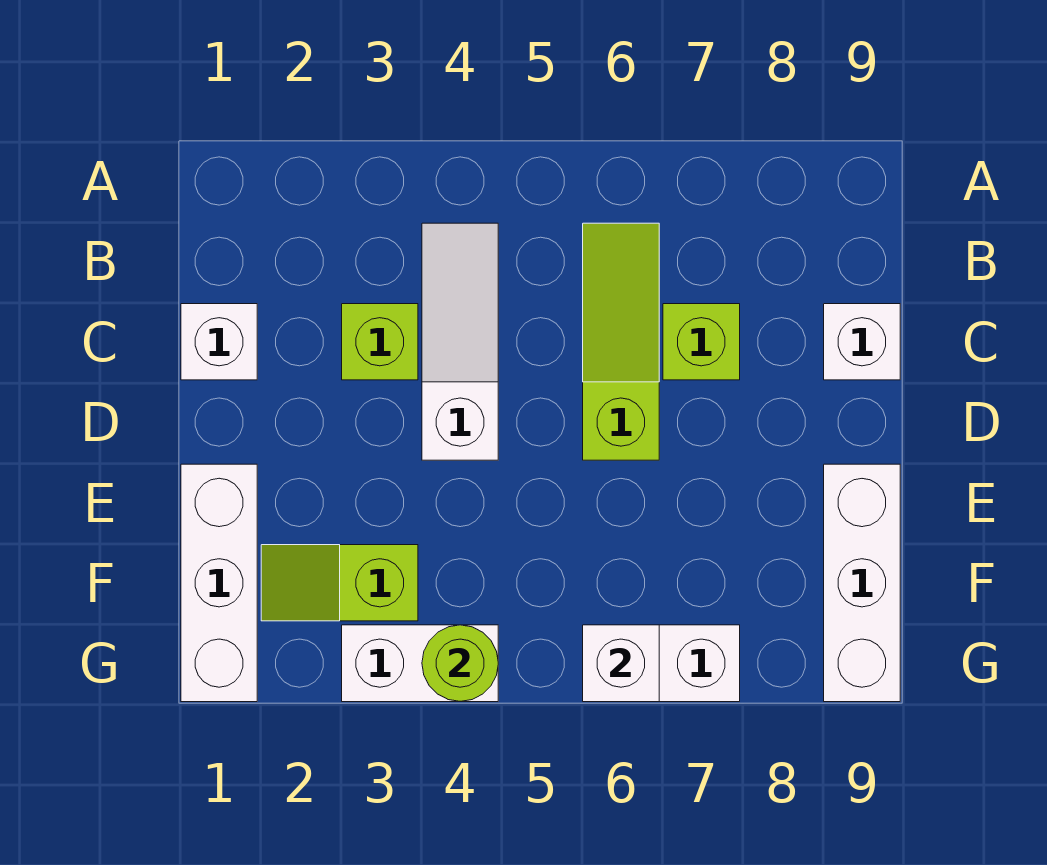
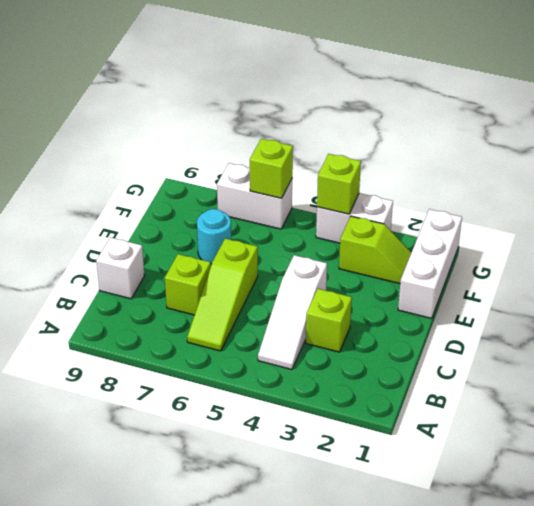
white brick C1 level 1 -> none
none -> cyan round brick E7 level 1
white brick E9:G9 level 1 -> none
lime round brick G4 level 2 -> lime brick G4 level 2
white brick G6 level 2 -> lime brick G6 level 2

